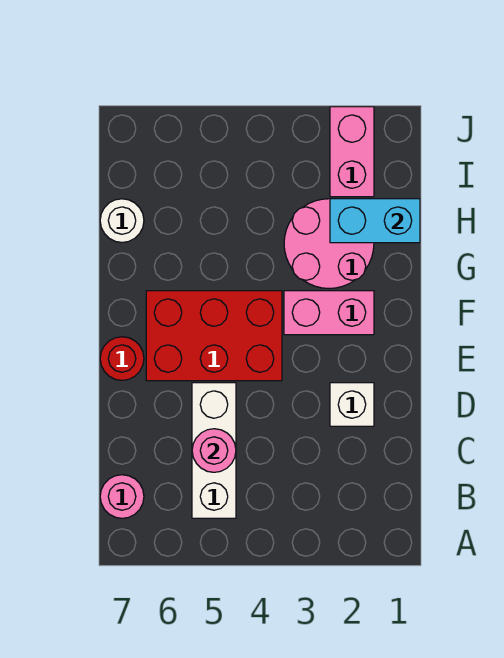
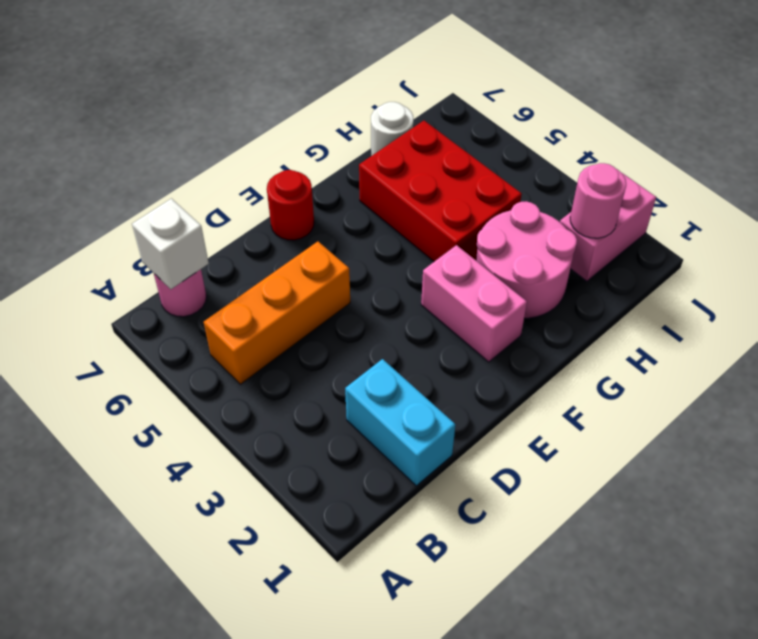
white brick B5:D5 level 1 -> orange brick B5:D5 level 1
pink round brick C5 level 2 -> pink round brick I2 level 2
white brick D2 level 1 -> white brick B7 level 2
red brick E4:F6 level 1 -> red brick G4:H6 level 1
cyan brick H1:H2 level 2 -> cyan brick C1:C2 level 1

